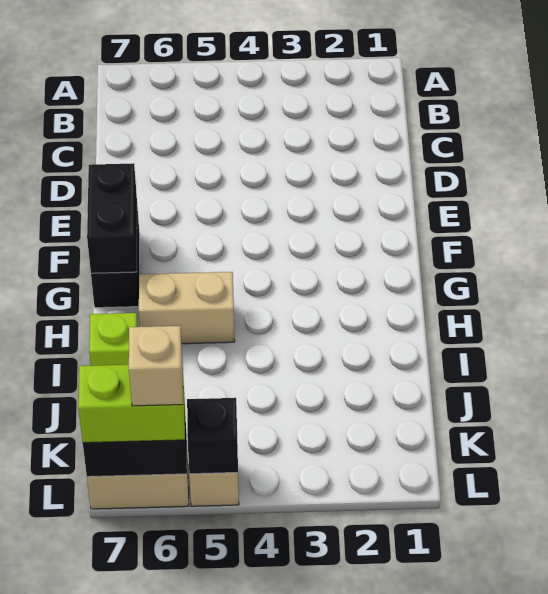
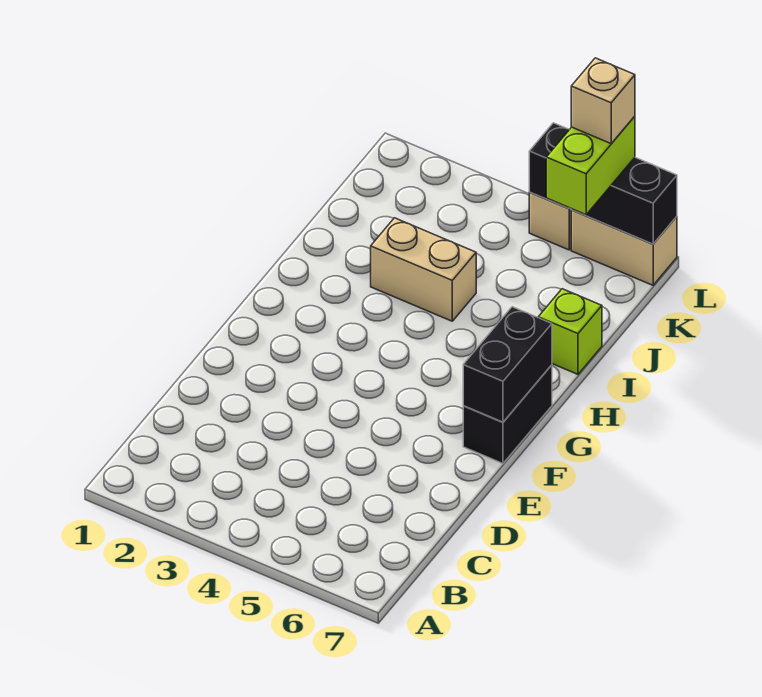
tan brick H5:H6 level 1 -> tan brick I3:I4 level 1
lime brick L6:L7 level 3 -> lime brick K6:L6 level 3

